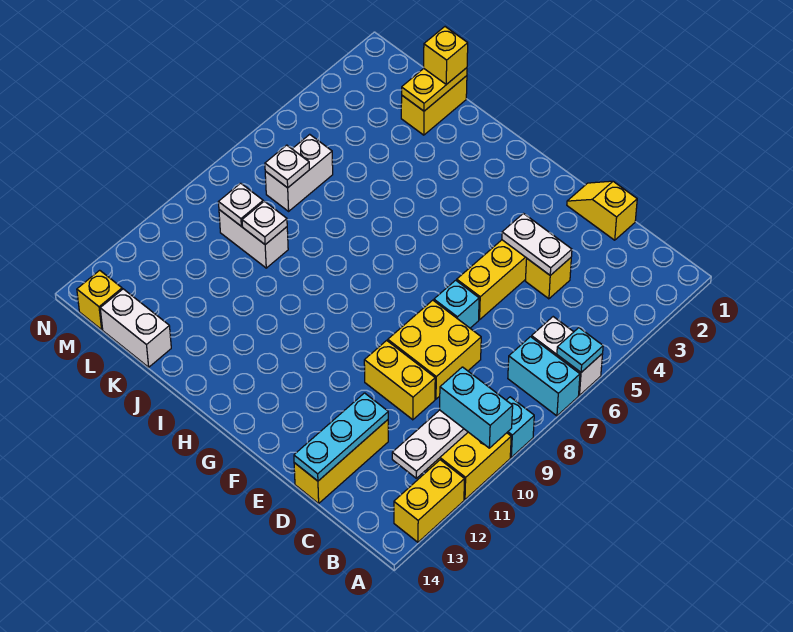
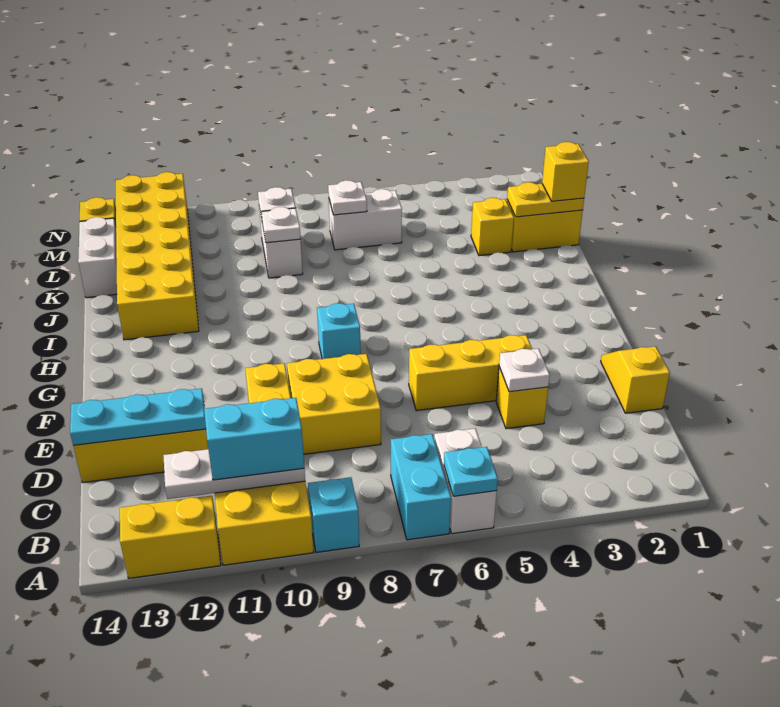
cyan brick A10:B10 level 3 -> cyan brick B10:B11 level 3
white plate D4:E4 level 2 -> white plate D4 level 2
cyan brick E7 level 1 -> cyan brick G8 level 1
none -> yellow brick I12:N13 level 1
none -> yellow brick K3 level 1

